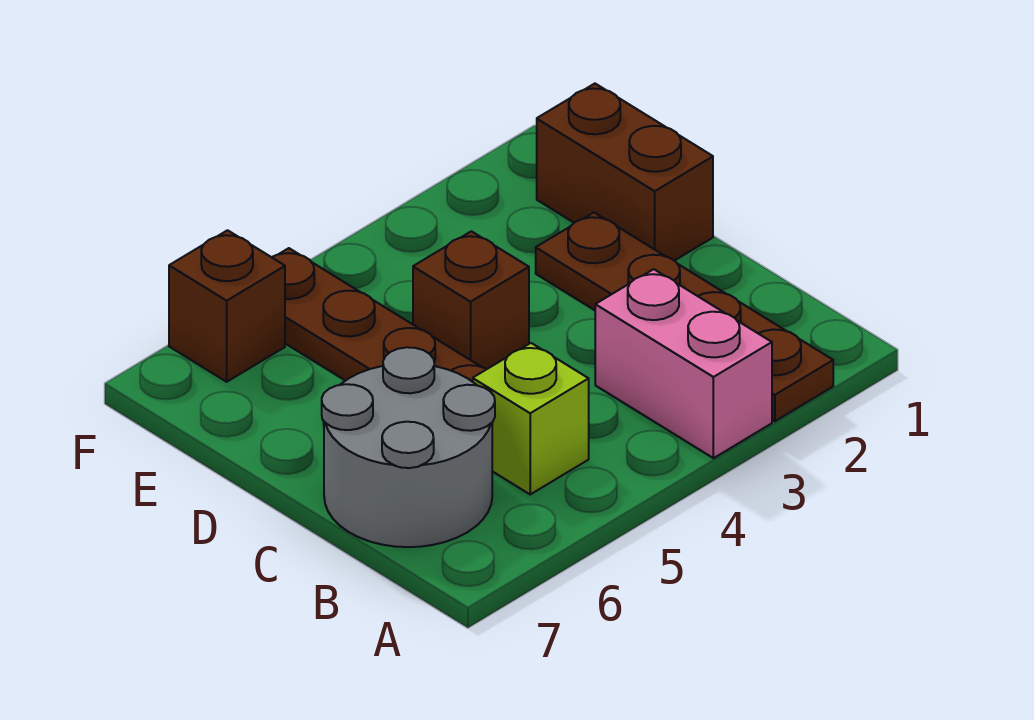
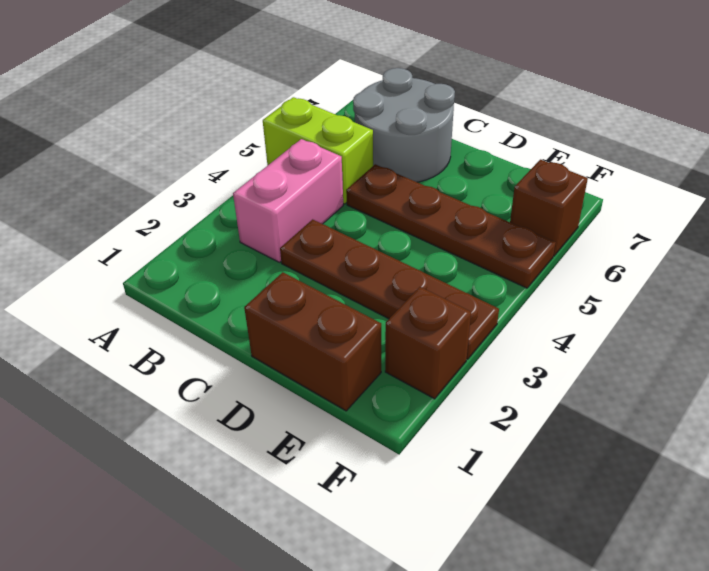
brown plate A2:D2 level 1 -> brown plate C3:F3 level 1
pink brick A3:B3 level 1 -> pink brick B3:B4 level 1
lime brick B5 level 1 -> lime brick A5:B5 level 1
brown brick D4 level 1 -> brown brick F2 level 1

